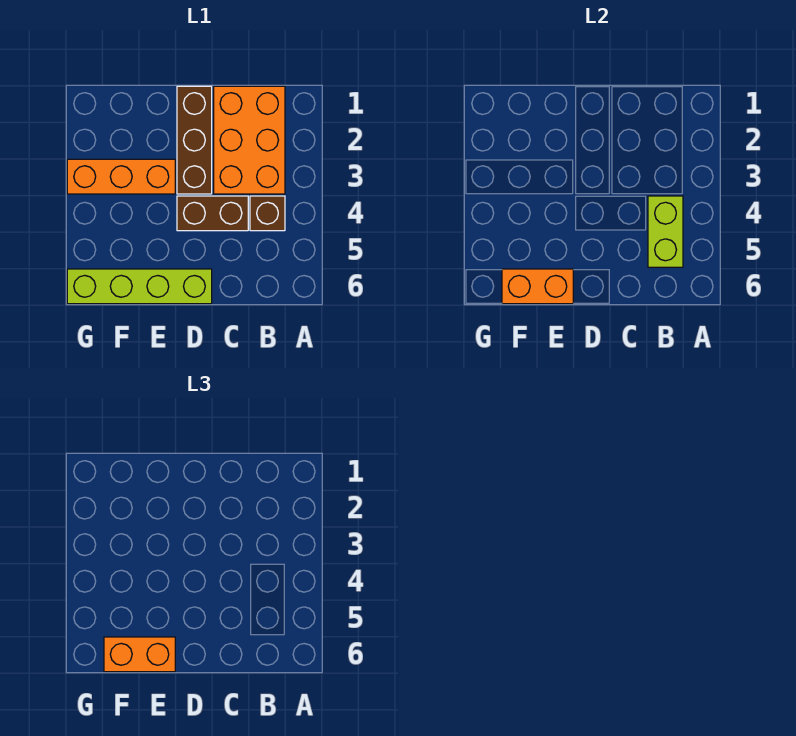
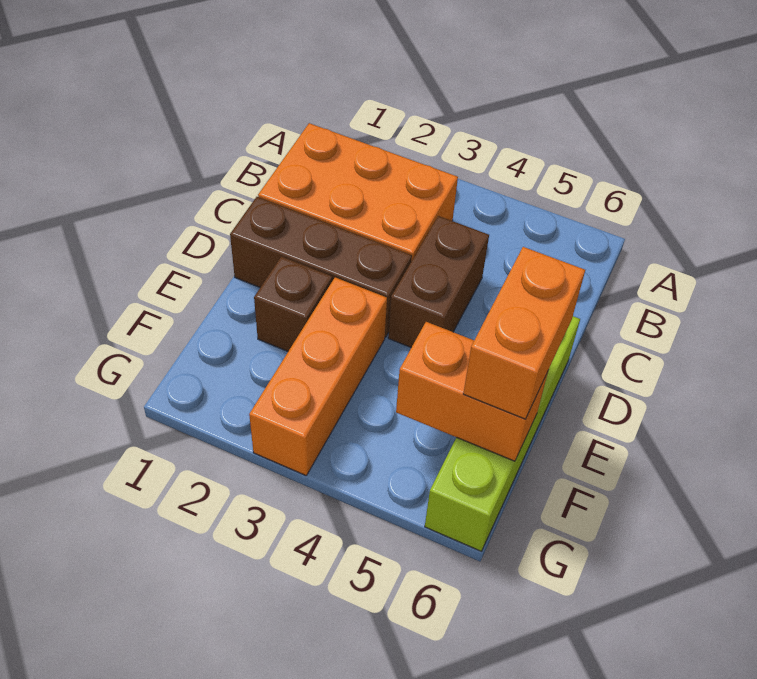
brown brick B4 level 1 -> brown brick E2 level 1
lime brick B4:B5 level 2 -> none
orange brick E6:F6 level 2 -> orange brick F5:F6 level 2

